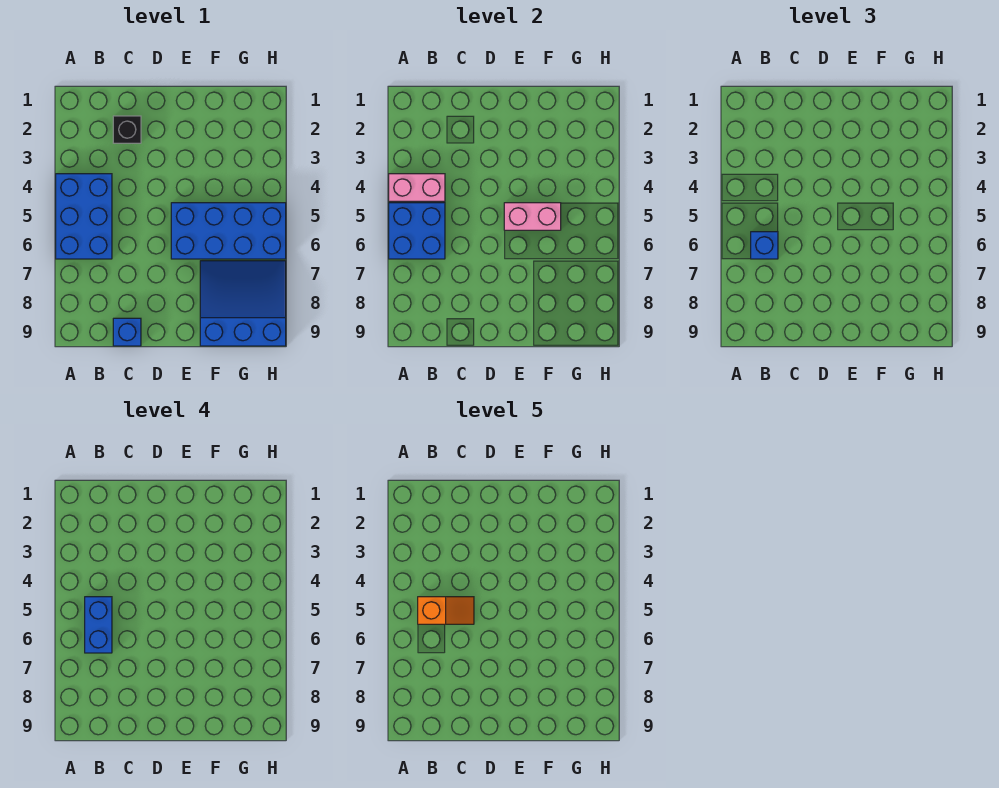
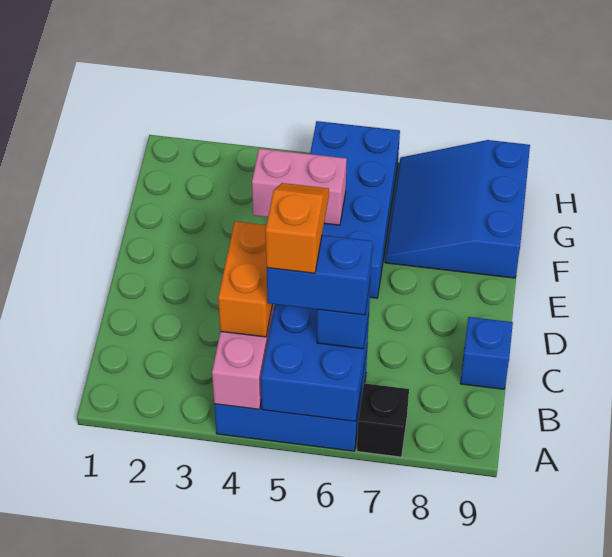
none -> orange brick B4:C4 level 3
black brick C2 level 1 -> black brick A7 level 1
pink brick E5:F5 level 2 -> pink brick F4:F5 level 2

